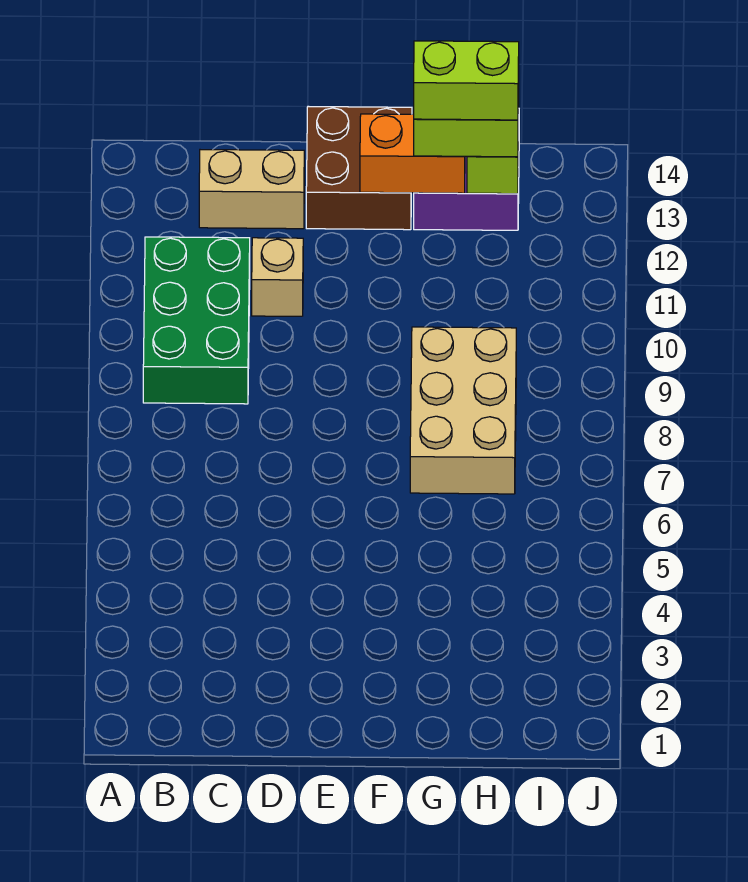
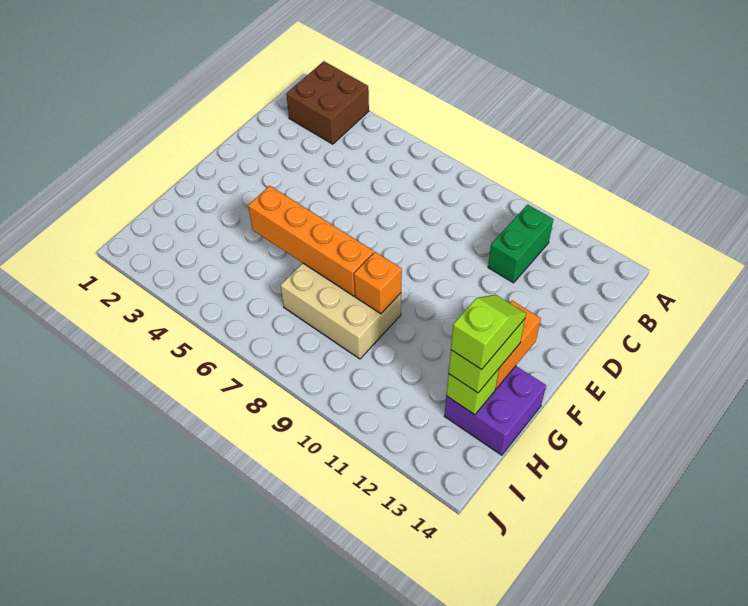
green brick B9:C11 level 1 -> green brick B11:C11 level 1
tan brick C13:D13 level 1 -> none
tan brick D11 level 1 -> none
brown brick E13:F14 level 1 -> brown brick A2:B3 level 1
none -> orange brick G5:G8 level 2
none -> orange brick G9 level 2
lime brick G13:H13 level 4 -> lime slope G13:H13 level 4 top H

